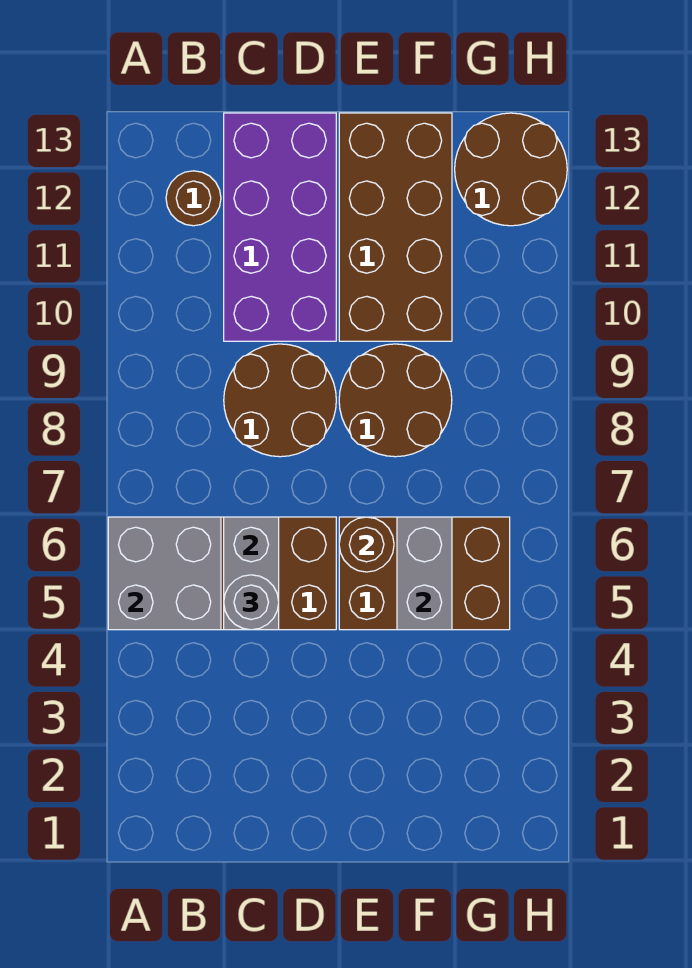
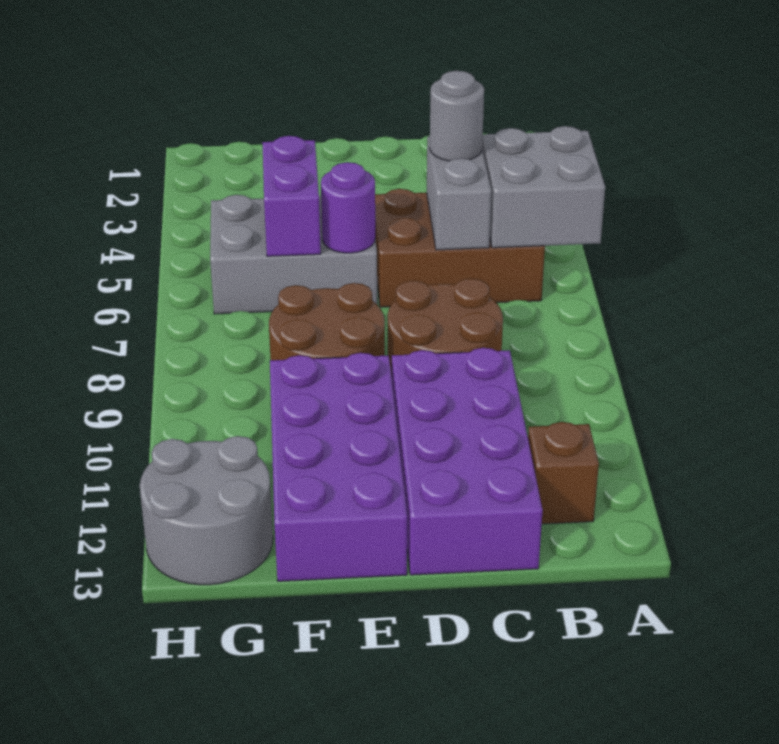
brown round brick B12 level 1 -> brown brick B12 level 1
brown brick E5:G6 level 1 -> grey brick E5:G6 level 1
brown round brick E6 level 2 -> purple round brick E6 level 2
brown brick E10:F13 level 1 -> purple brick E10:F13 level 1
grey brick F5:F6 level 2 -> purple brick F5:F6 level 2
brown round brick G12:H13 level 1 -> grey round brick G12:H13 level 1

